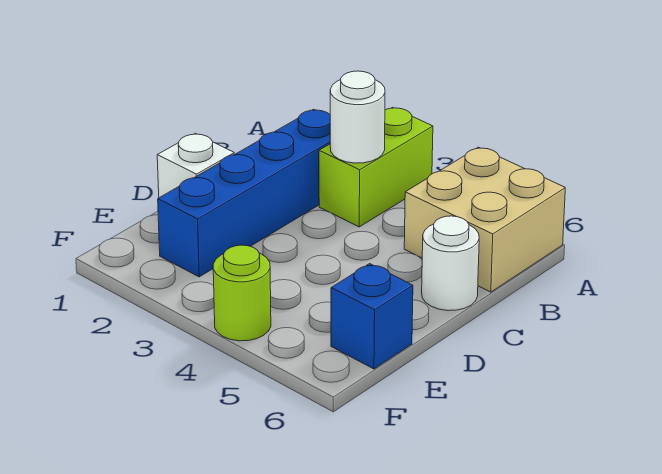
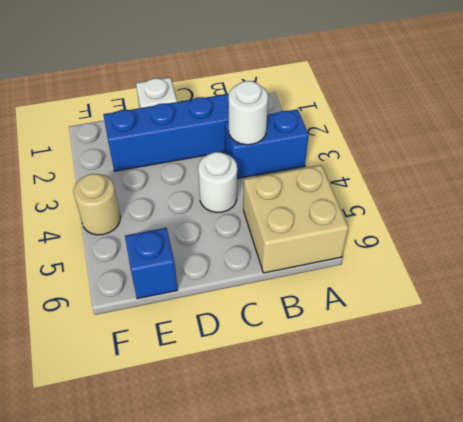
lime brick A3:B3 level 1 -> blue brick A3:B3 level 1
white round brick C6 level 1 -> white round brick C4 level 1
lime round brick F4 level 1 -> tan round brick F4 level 1

